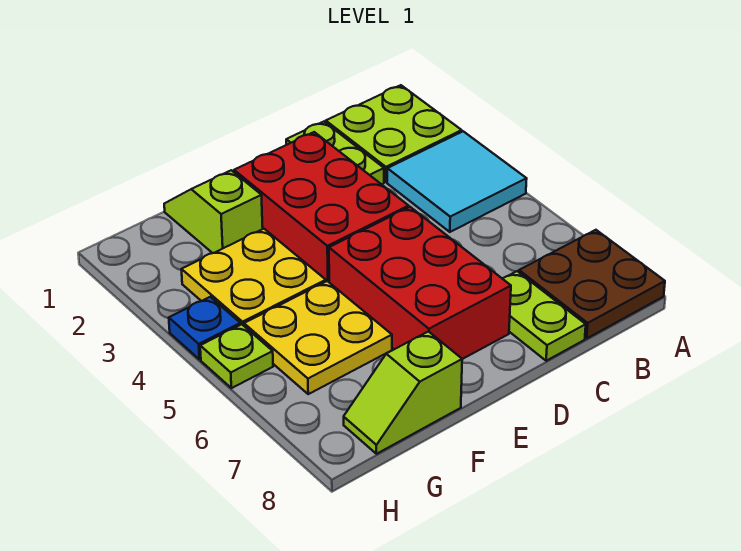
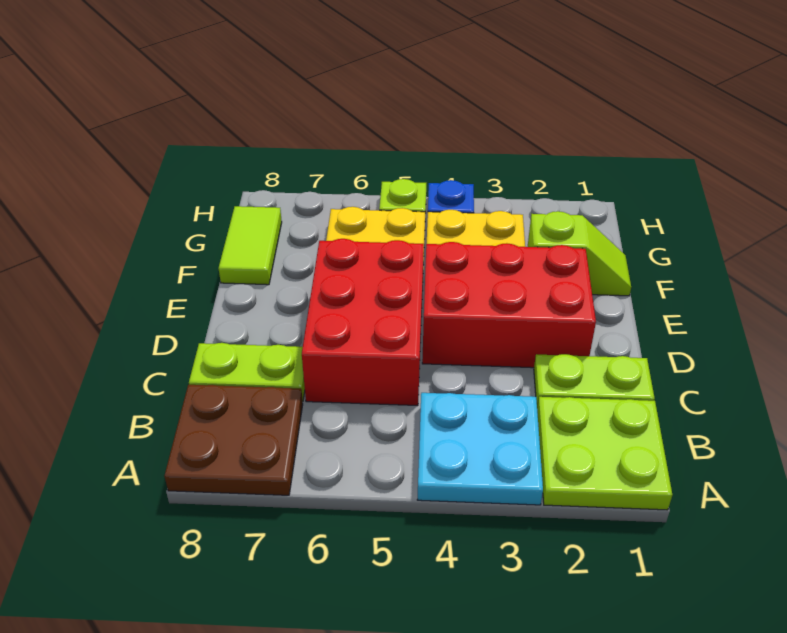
cyan tile A3:B4 level 1 -> cyan plate A3:B4 level 1
red brick D5:E7 level 1 -> red brick C5:E6 level 1
lime slope F8:G8 level 1 top F -> lime tile F8:G8 level 1

